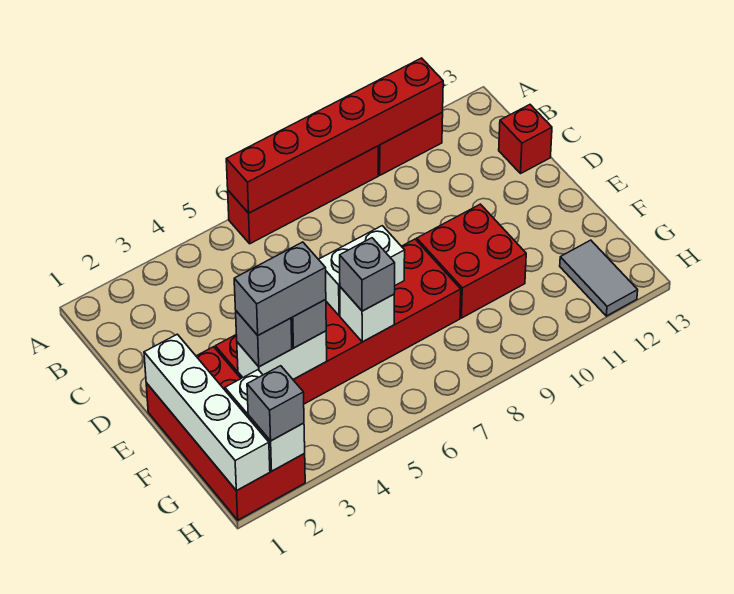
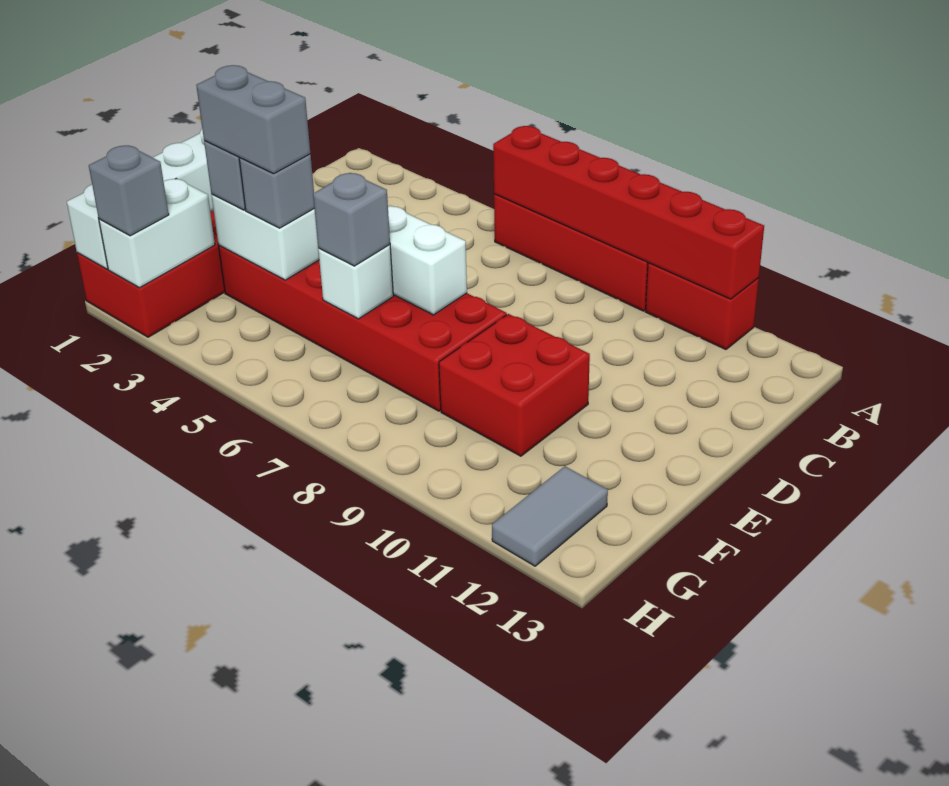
red brick C13 level 1 -> none

